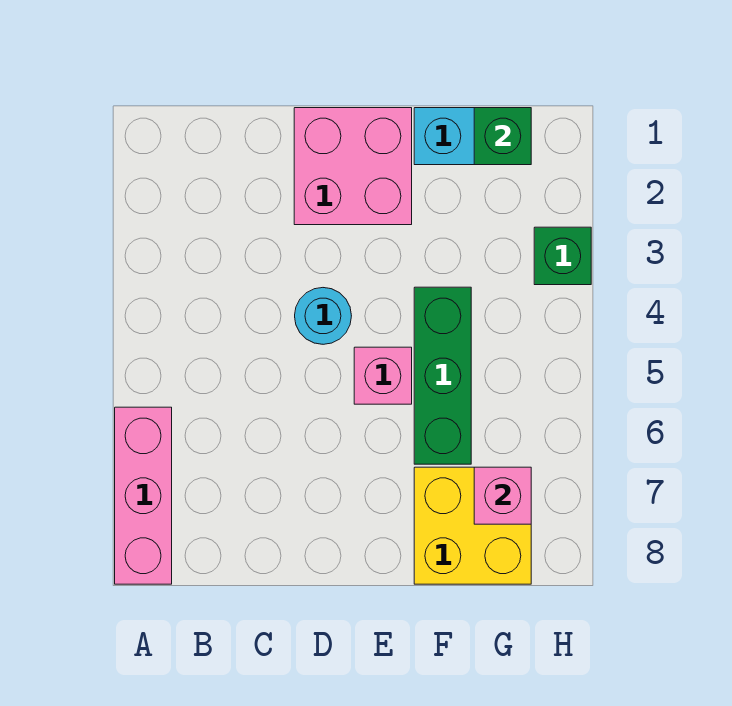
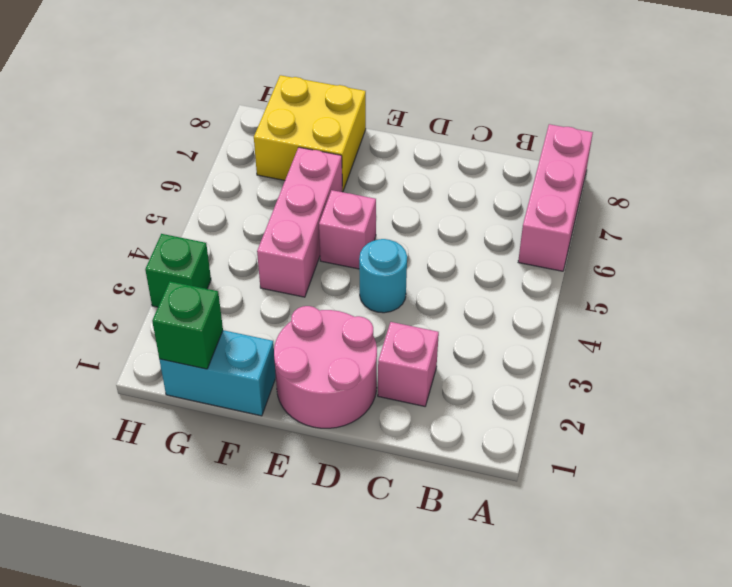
pink brick D1:E2 level 1 -> pink round brick D1:E2 level 1
green brick F4:F6 level 1 -> pink brick F4:F6 level 1
pink brick G7 level 2 -> pink brick C2 level 1

